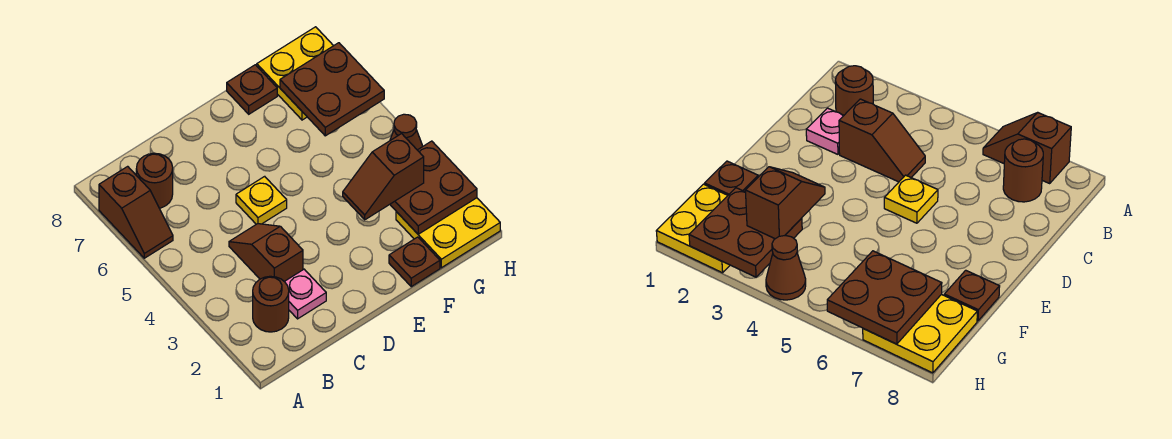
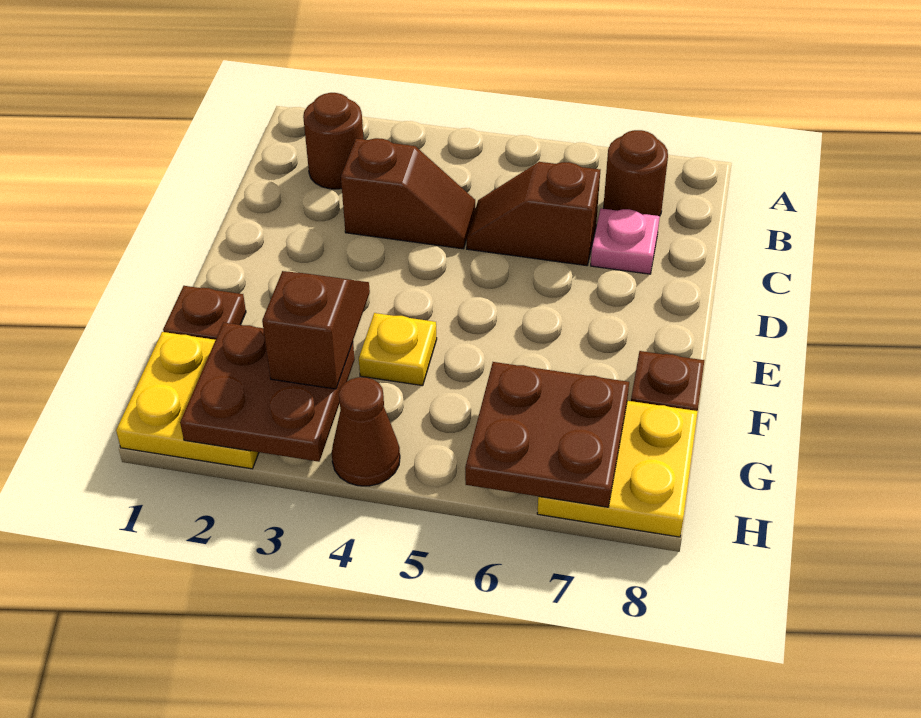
brown slope A6:A7 level 1 top 7 -> brown slope C5:C6 level 1 top 6
pink plate C2 level 1 -> pink plate C7 level 1
yellow plate D5 level 1 -> yellow plate F4 level 1

